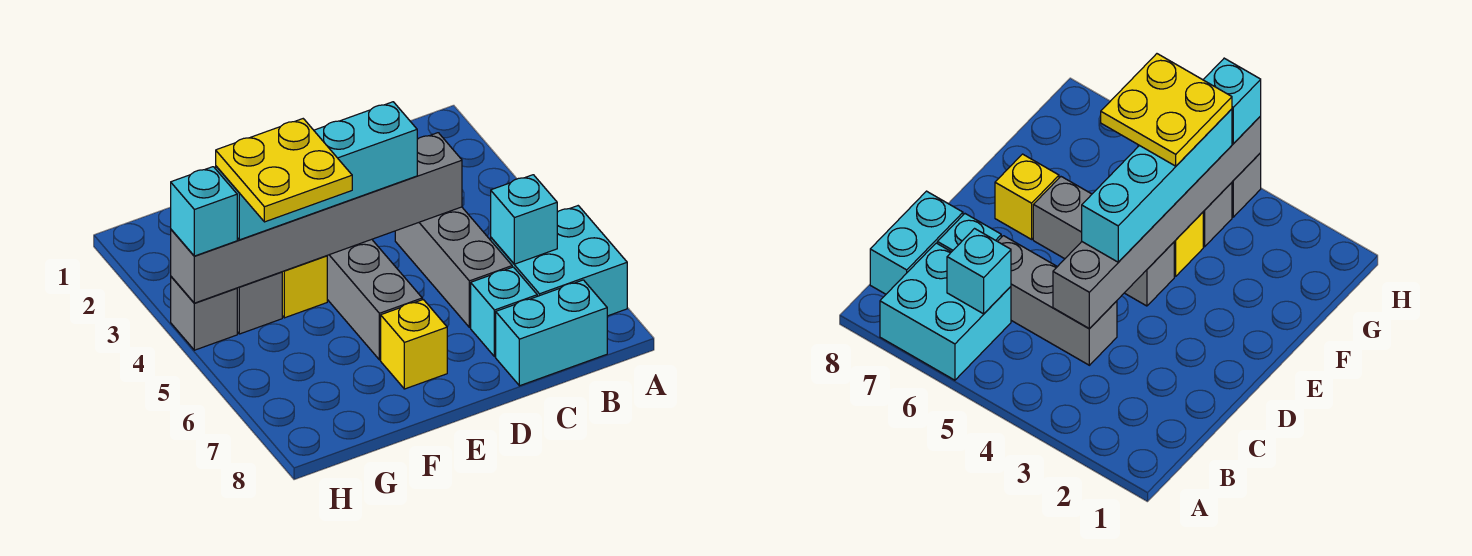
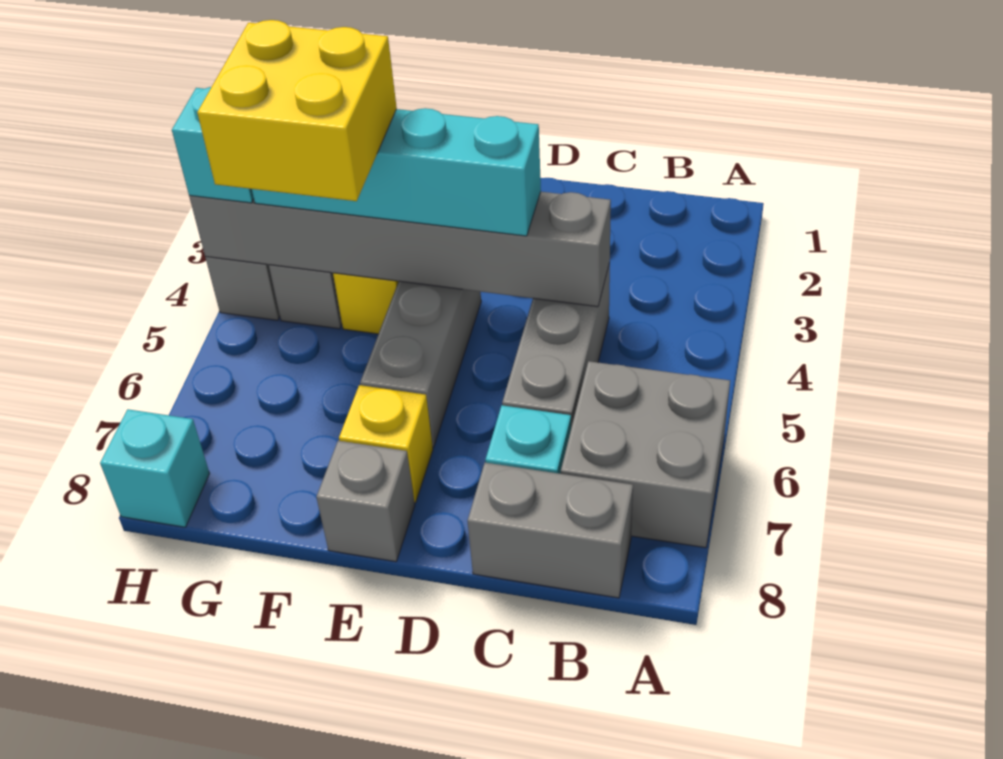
cyan brick A6:B7 level 1 -> grey brick A6:B7 level 1
cyan brick B6 level 2 -> cyan brick H8 level 1
cyan brick B8:C8 level 1 -> grey brick B8:C8 level 1
none -> grey brick E8 level 1
yellow plate F4:G5 level 4 -> yellow brick F4:G5 level 4

